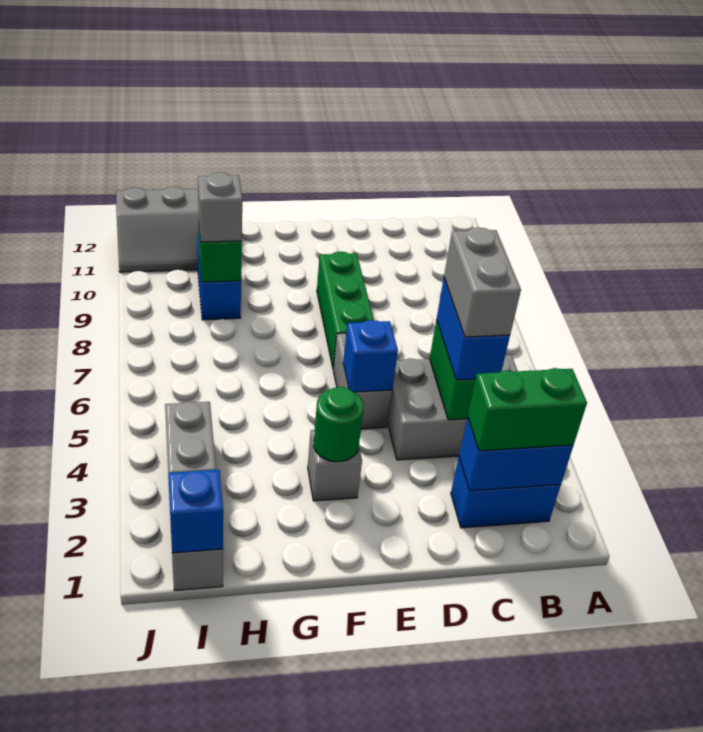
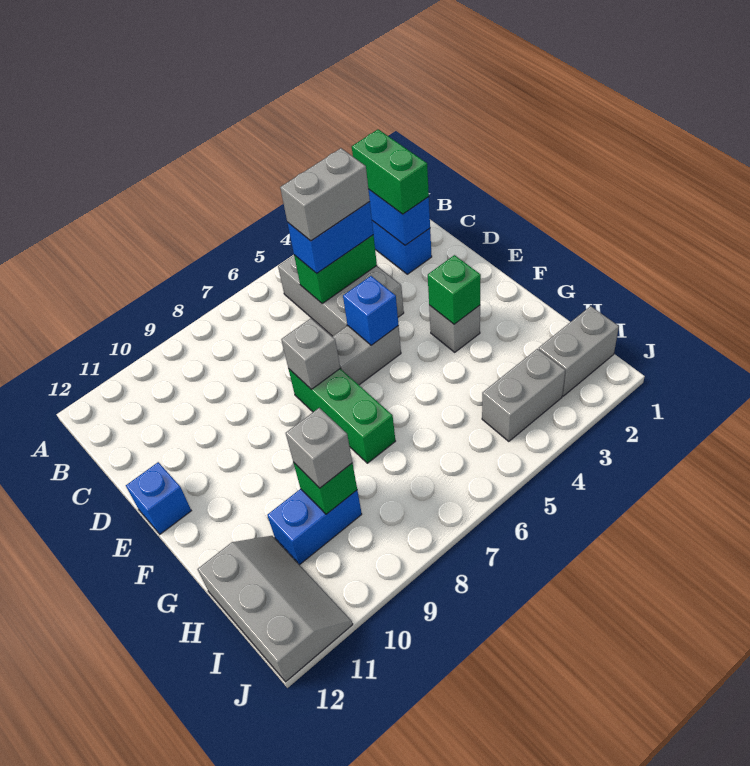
green brick E7:E9 level 1 -> green brick E7:G7 level 1
none -> grey brick E7 level 2
green round brick F3 level 2 -> green brick F3 level 2
blue brick I1 level 2 -> blue brick E12 level 1

